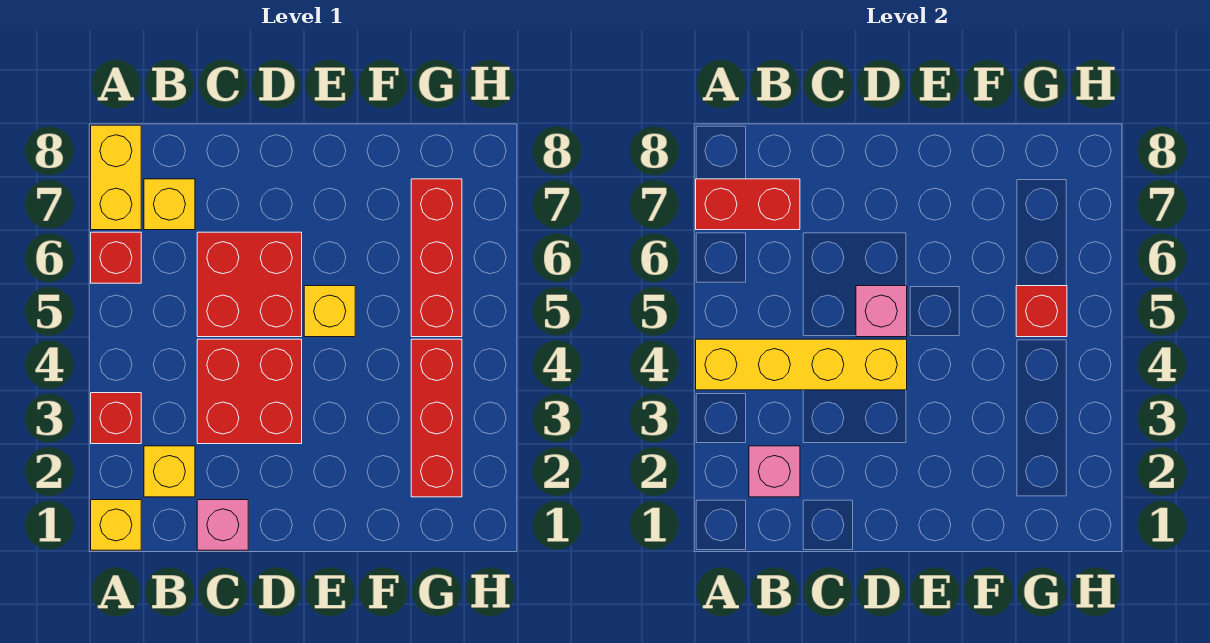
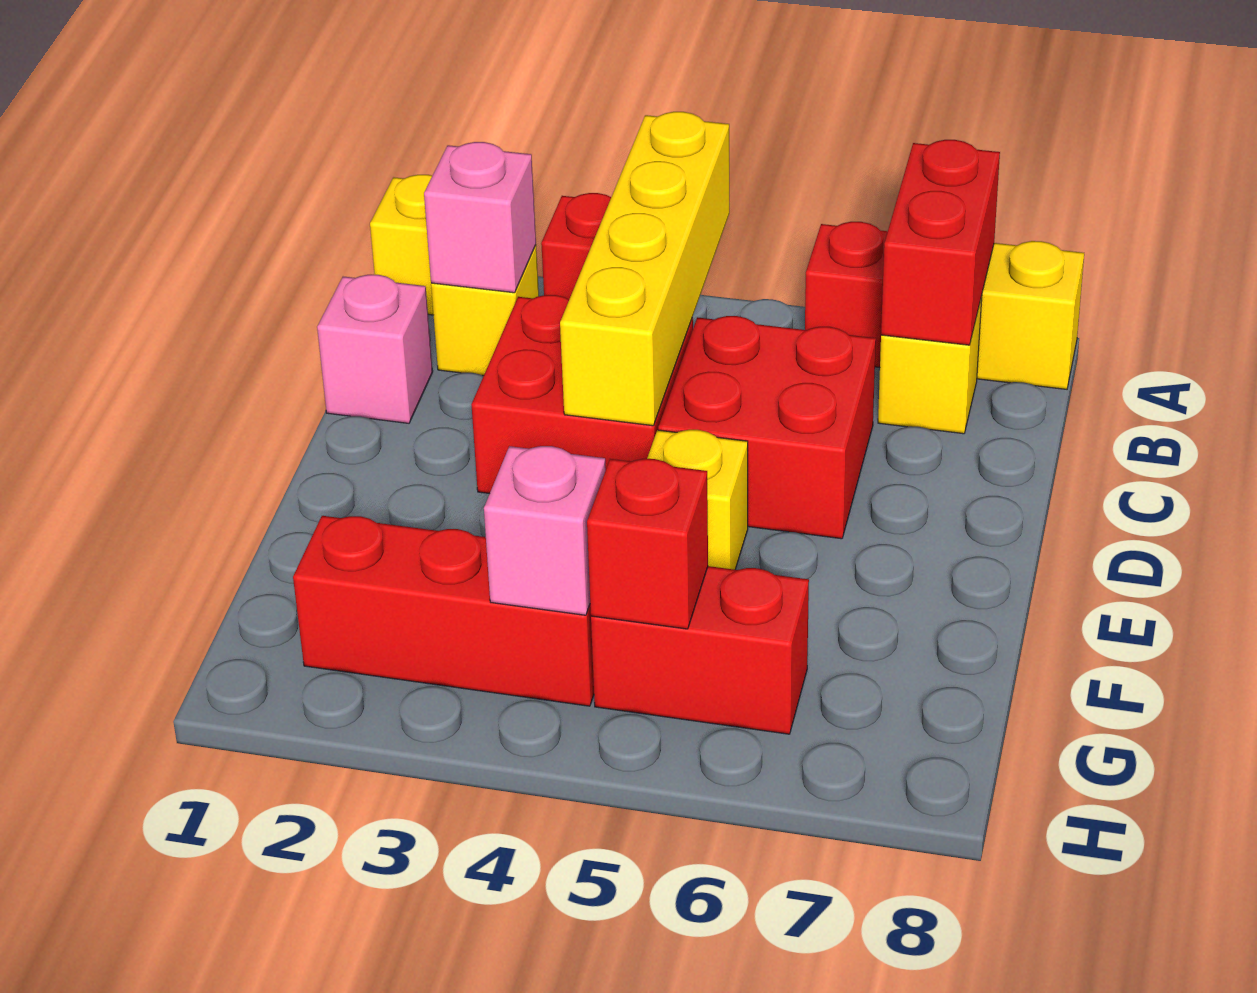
pink brick D5 level 2 -> pink brick G4 level 2
red brick G5:G7 level 1 -> red brick G5:G6 level 1

